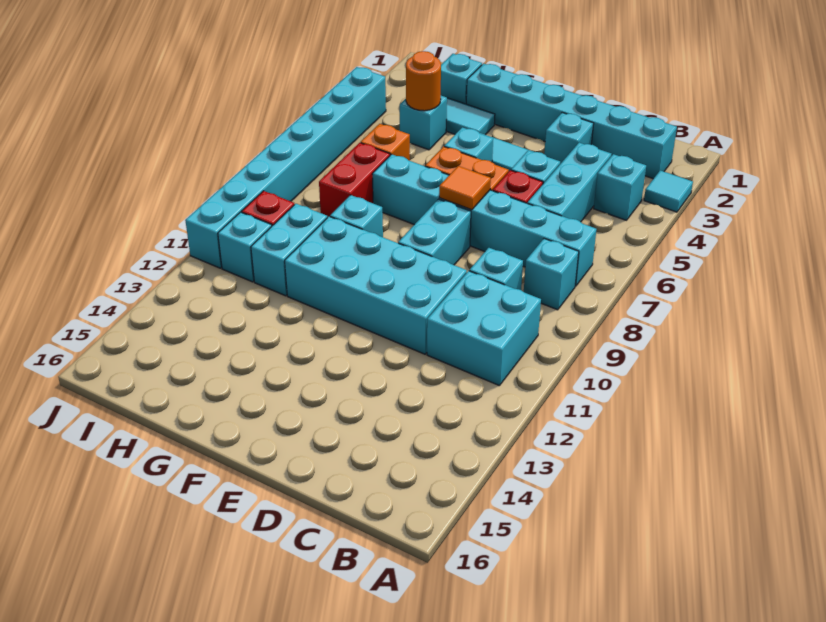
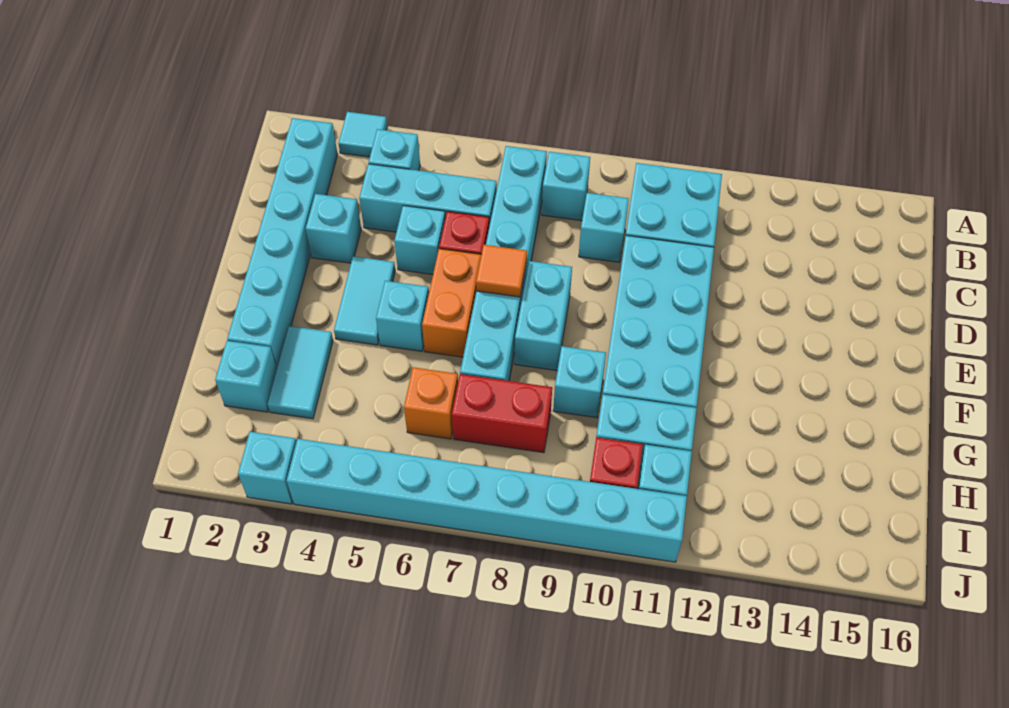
cyan brick E8:E9 level 1 -> cyan brick E8:F8 level 1
cyan brick H4 level 1 -> cyan brick J3 level 1
orange round brick H4 level 2 -> none

